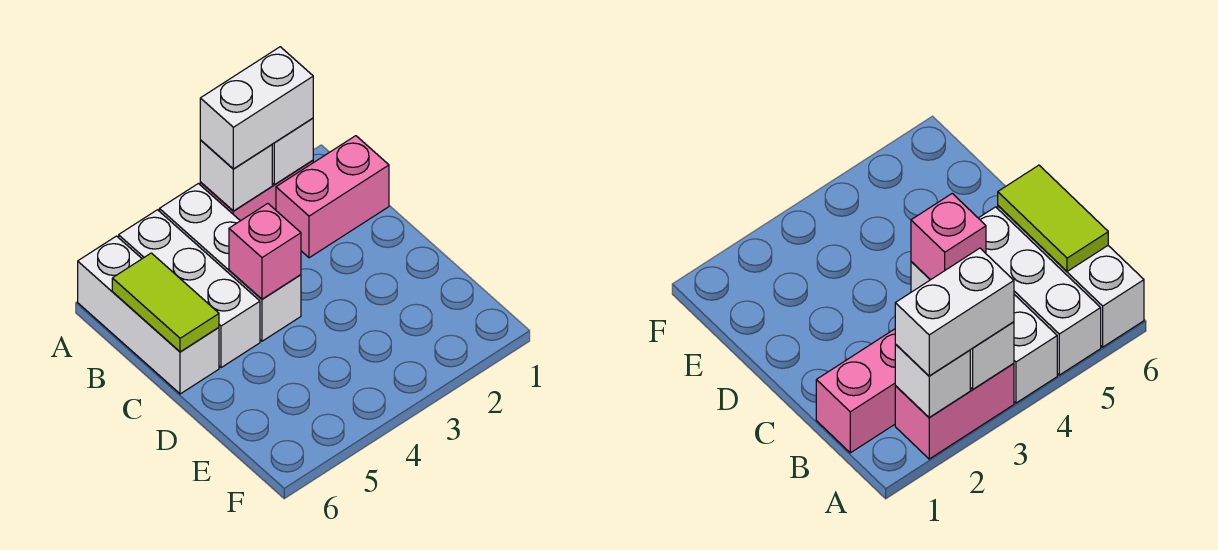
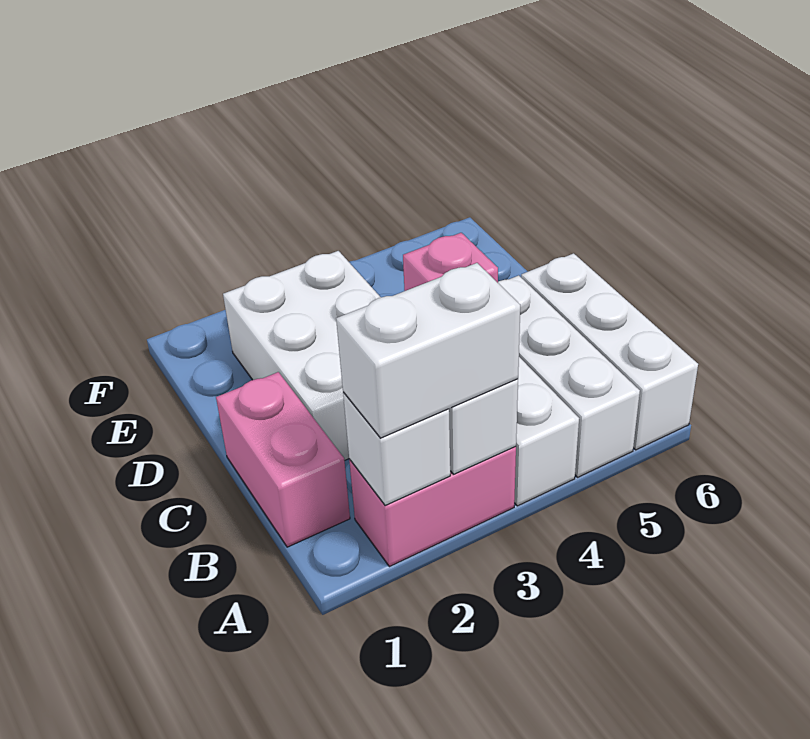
pink brick B1:B2 level 1 -> pink brick B1:C1 level 1
lime tile B6:C6 level 2 -> none
none -> white brick C2:E3 level 1

